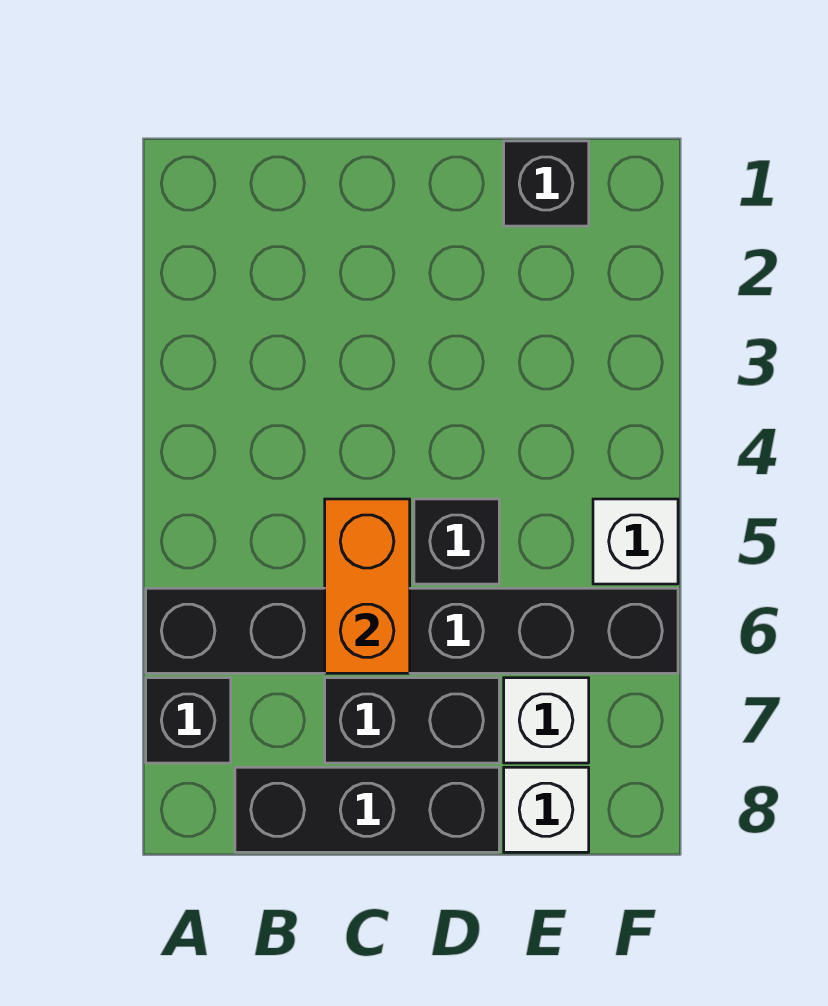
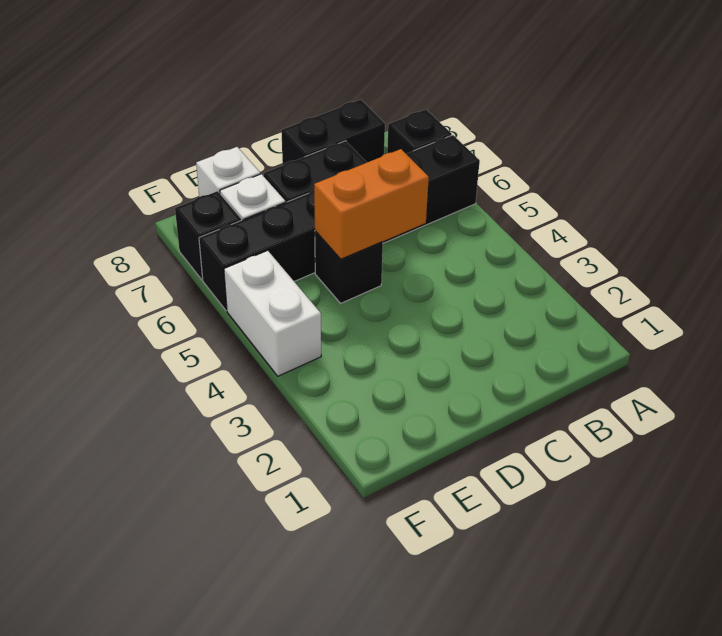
black brick B8:D8 level 1 -> black brick B8:C8 level 1
orange brick C5:C6 level 2 -> orange brick C5:D5 level 2
black brick E1 level 1 -> black brick F7 level 1
white brick F5 level 1 -> white brick F4:F5 level 1

